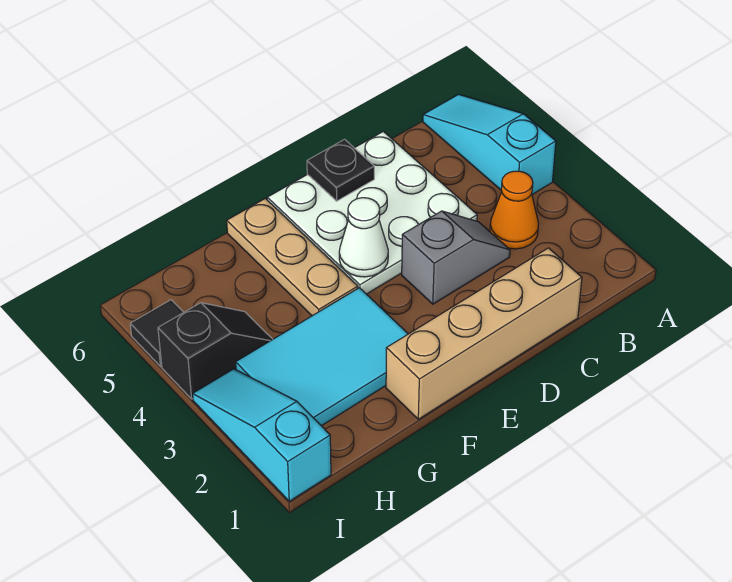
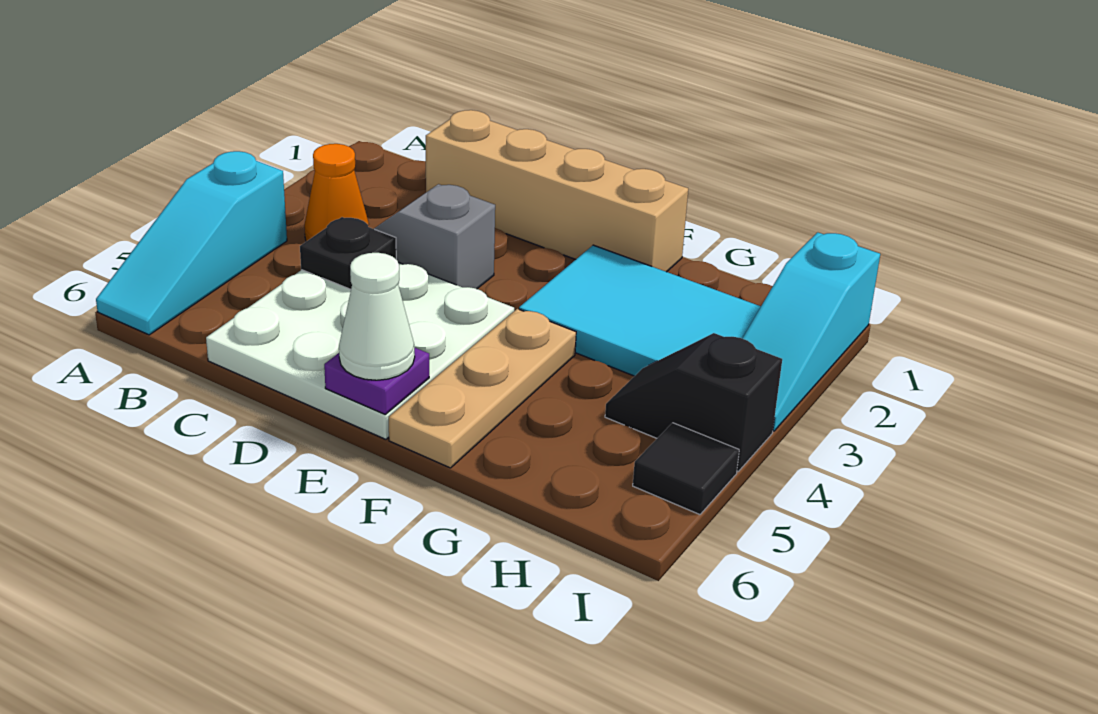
black plate D6 level 2 -> black plate C4 level 2
white cone E4 level 2 -> white cone E6 level 3
none -> purple plate E6 level 2

